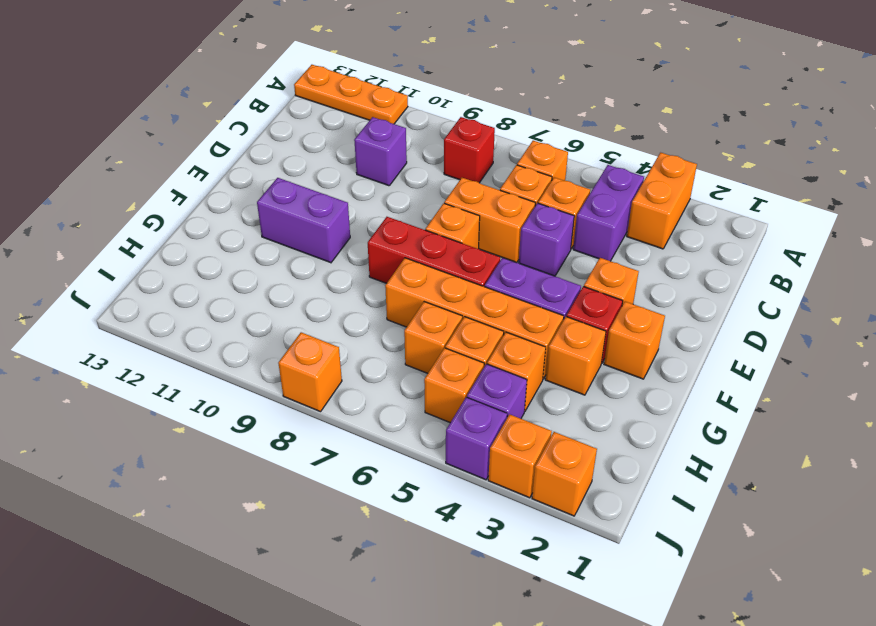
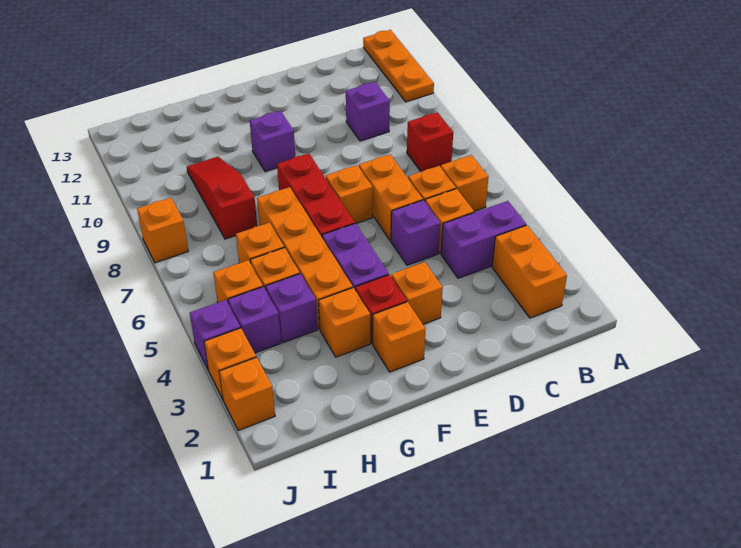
orange brick A3:B3 level 1 -> orange brick B2:B3 level 1
purple brick F10:F11 level 1 -> purple brick F10 level 1
orange brick H4 level 1 -> purple brick H4 level 1
none -> red slope H8:H10 level 1 top 8

